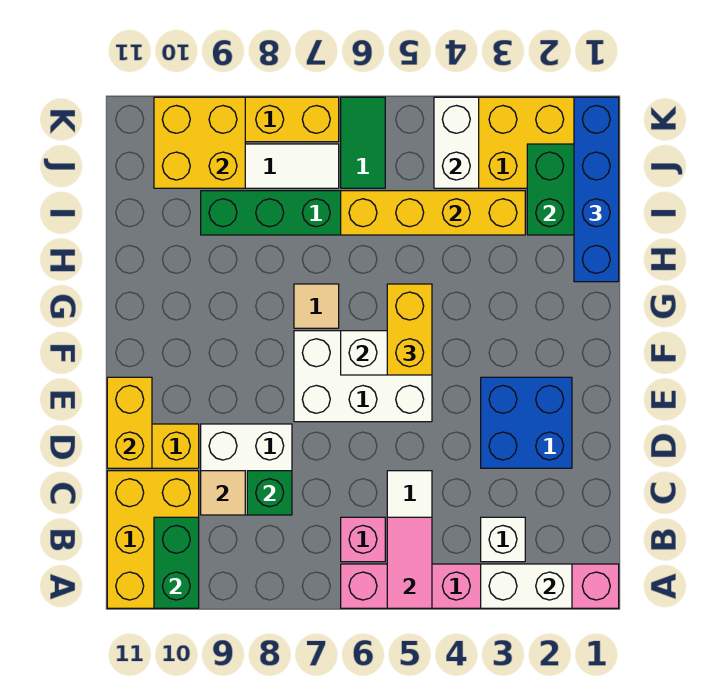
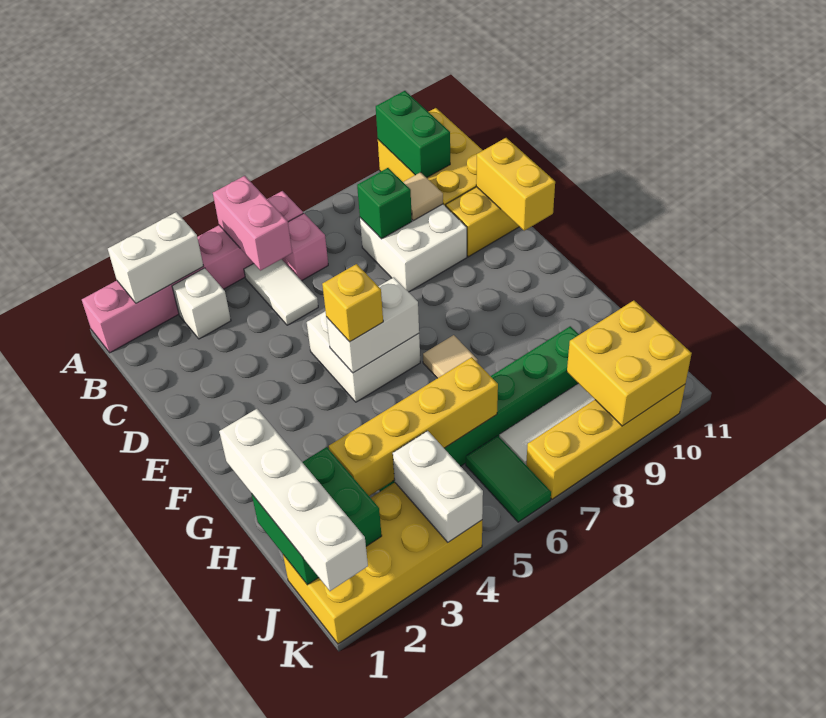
pink tile A5:B5 level 2 -> pink brick A5:B5 level 2
blue brick D2:E3 level 1 -> none
white brick E5:F7 level 1 -> white brick E5:F6 level 1
yellow brick F5:G5 level 3 -> yellow brick F5 level 3
blue brick H1:K1 level 3 -> white brick H1:K1 level 3

